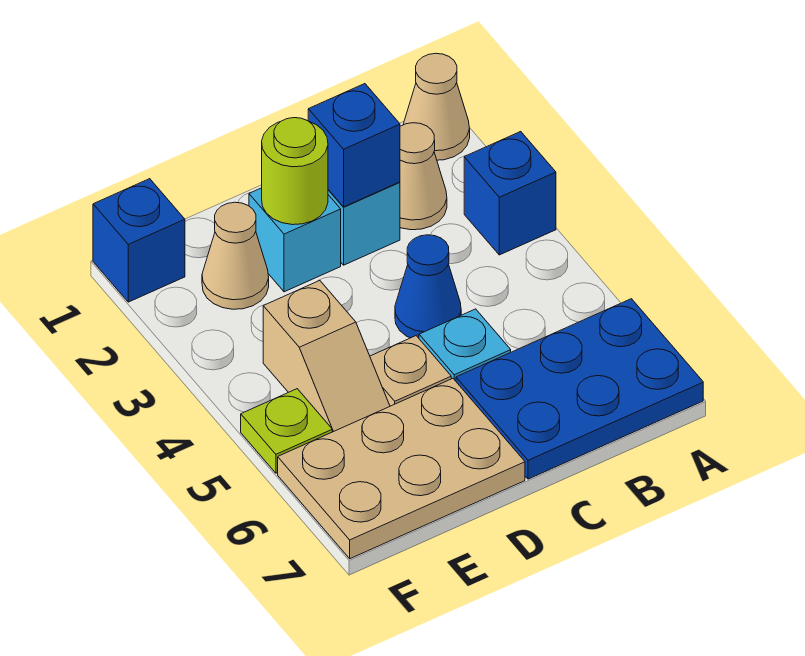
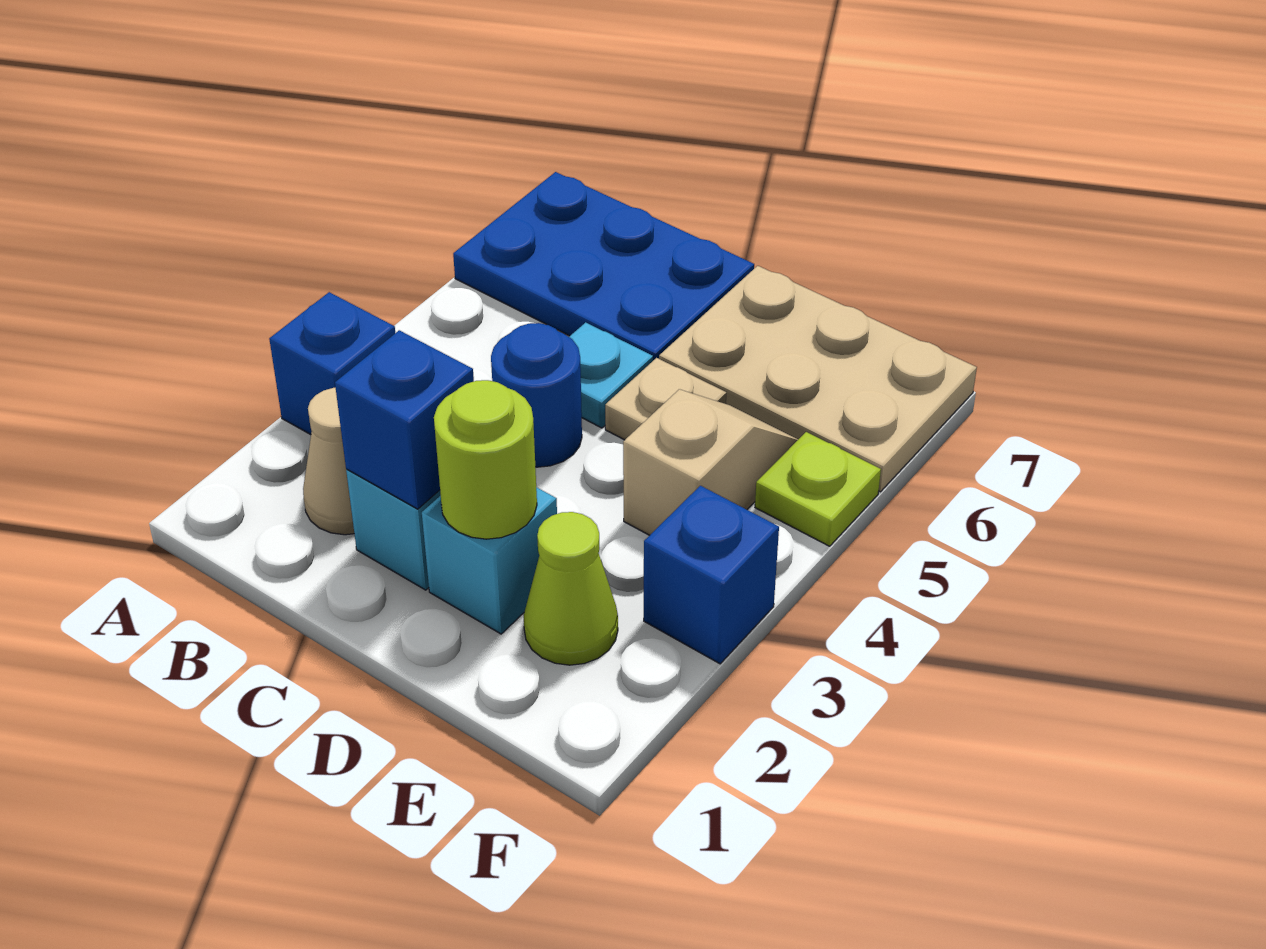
tan cone A1 level 1 -> none
blue cone C4 level 1 -> blue round brick C4 level 1
tan cone E2 level 1 -> lime cone E2 level 1
blue brick F1 level 1 -> blue brick F3 level 1

